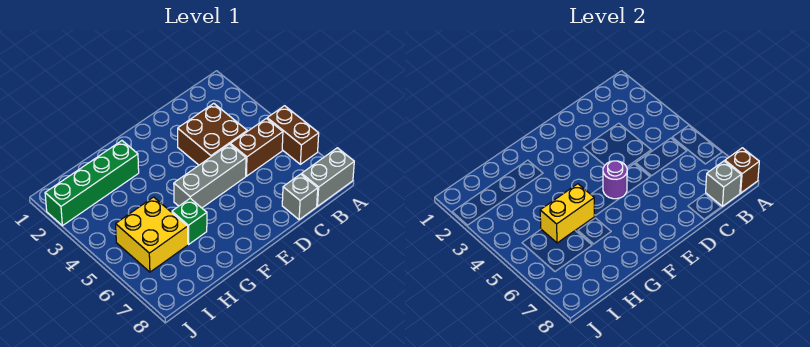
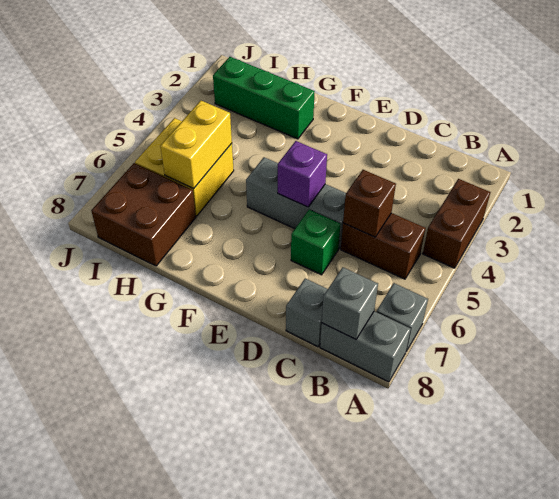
brown brick A5:A6 level 1 -> brown brick A3:A4 level 1
none -> grey brick A7 level 1
brown brick A8 level 2 -> brown brick C5 level 2
brown brick C3:D4 level 1 -> brown brick H7:I8 level 1
purple round brick E5 level 2 -> purple brick E5 level 2
green brick G2:J2 level 1 -> green brick G2:I2 level 1
yellow brick G5:H5 level 2 -> yellow brick H5:H6 level 2
green brick G6 level 1 -> green brick D6 level 1

